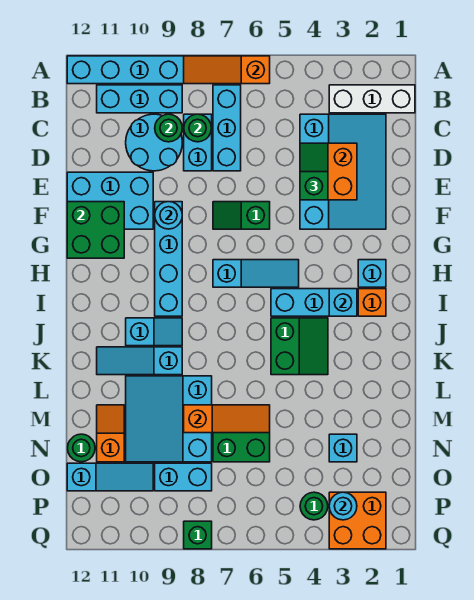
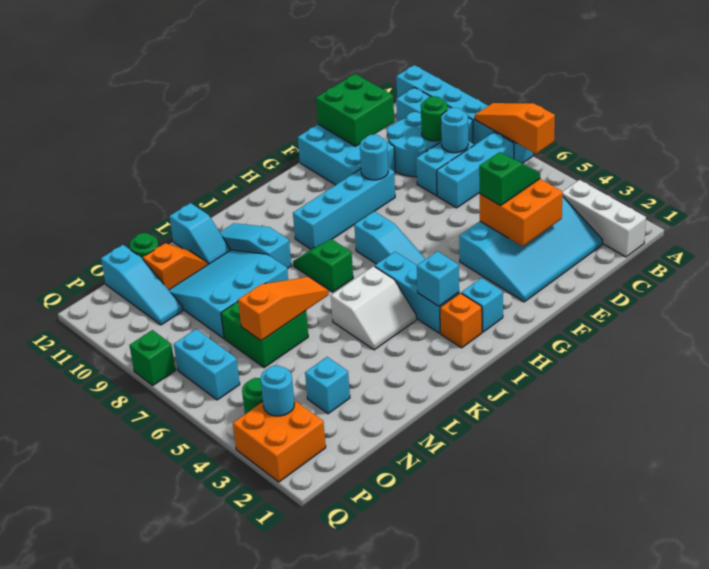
green round brick C8 level 2 -> cyan round brick C8 level 2
green slope F6:F7 level 1 top 6 -> green slope J7:J8 level 1 top 7
green brick F11:G12 level 2 -> green brick D11:E12 level 2
green slope J4:K5 level 1 top 5 -> white slope J4:K5 level 1 top 5
cyan slope J9:J10 level 1 top 10 -> cyan slope L11:L12 level 1 top 12
orange slope M6:M8 level 2 top 8 -> orange slope L6:N6 level 2 top N
cyan brick O8:O9 level 1 -> cyan brick P6:P7 level 1

